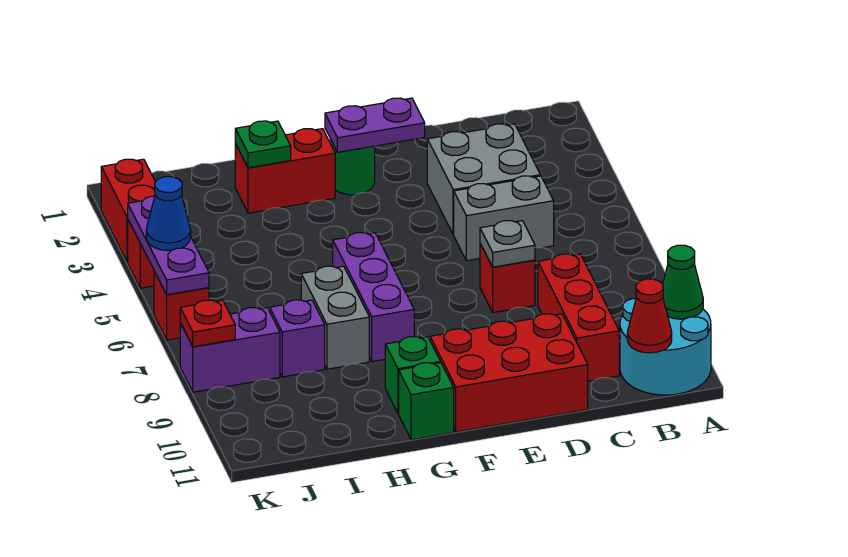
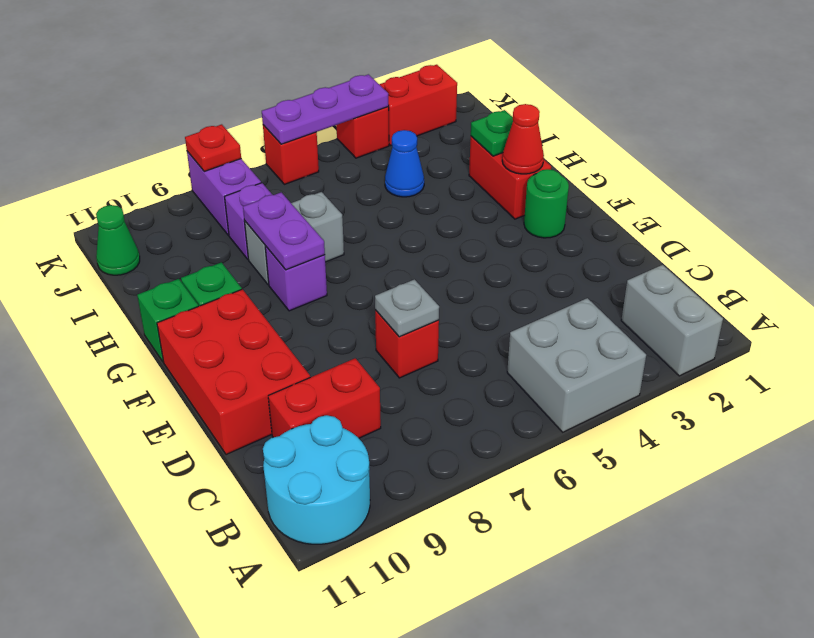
green cone A10 level 2 -> green cone J11 level 1
red cone B11 level 2 -> red cone G2 level 2
grey brick C3:D4 level 1 -> grey brick A4:B5 level 1
grey brick C5:D5 level 1 -> grey brick A2:B2 level 1
red brick C8:C10 level 1 -> red brick C9:C10 level 1
purple plate E2:F2 level 2 -> purple plate G8:H8 level 2
purple brick G6:G8 level 1 -> purple brick G8 level 1
blue cone K5 level 3 -> blue cone I4 level 1

